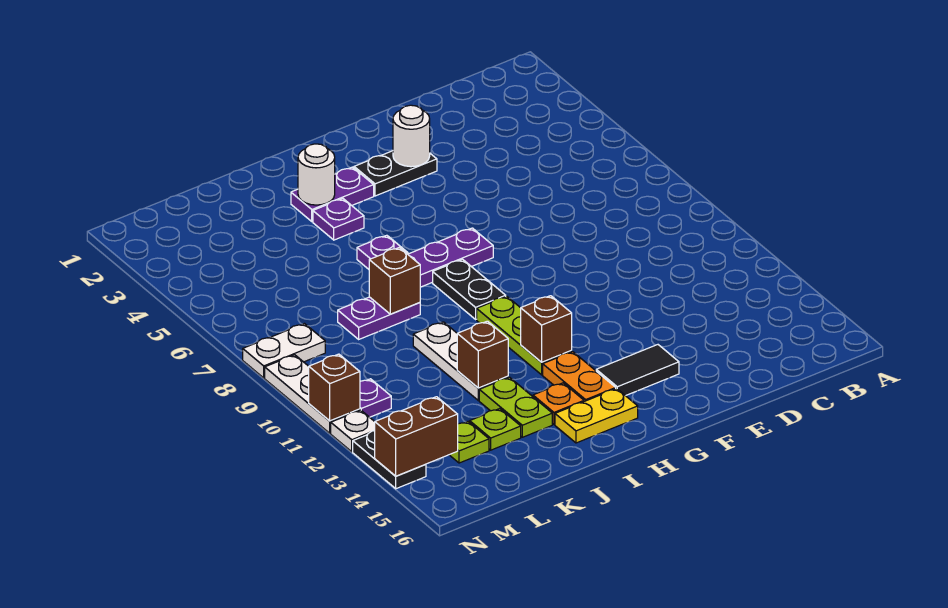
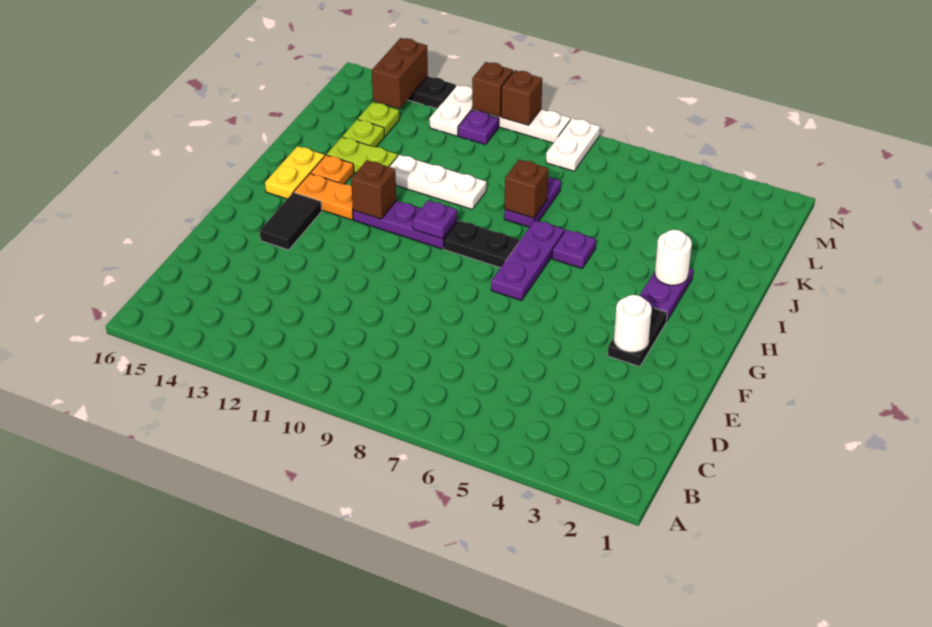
lime plate H10:H12 level 1 -> purple plate H10:H12 level 1
purple plate I4 level 1 -> purple plate H10 level 2
brown brick J12 level 2 -> brown brick N10 level 2
white plate N12 level 1 -> white plate M12:N12 level 1

